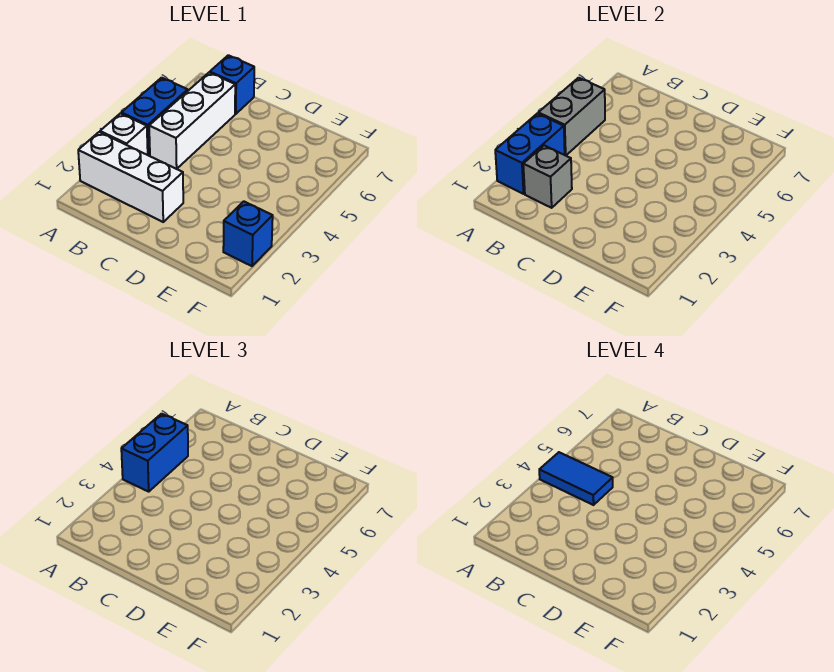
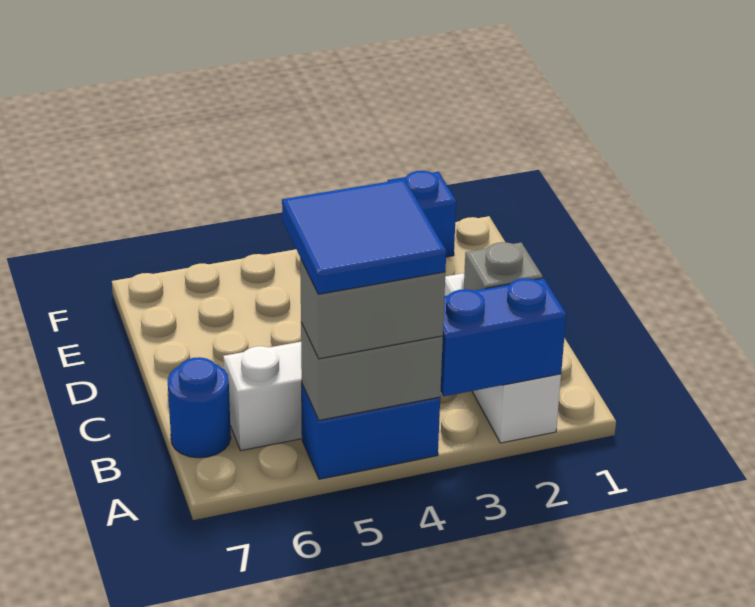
white brick A3 level 1 -> none
blue brick A4:A5 level 3 -> grey brick A4:A5 level 3
blue tile A4:B4 level 4 -> blue tile A4:B5 level 4
blue brick B7 level 1 -> blue round brick B7 level 1

